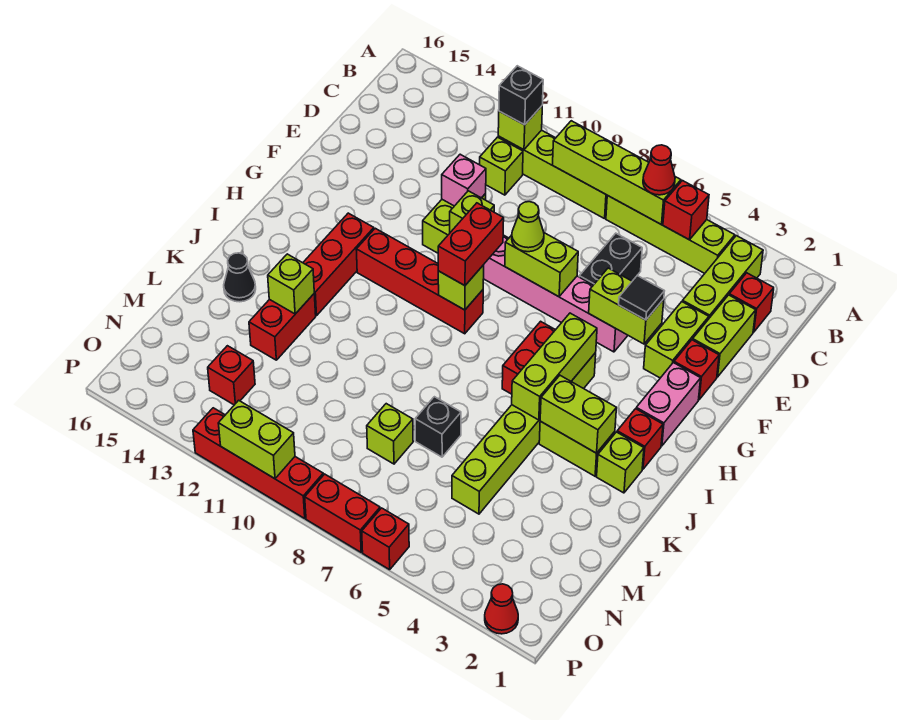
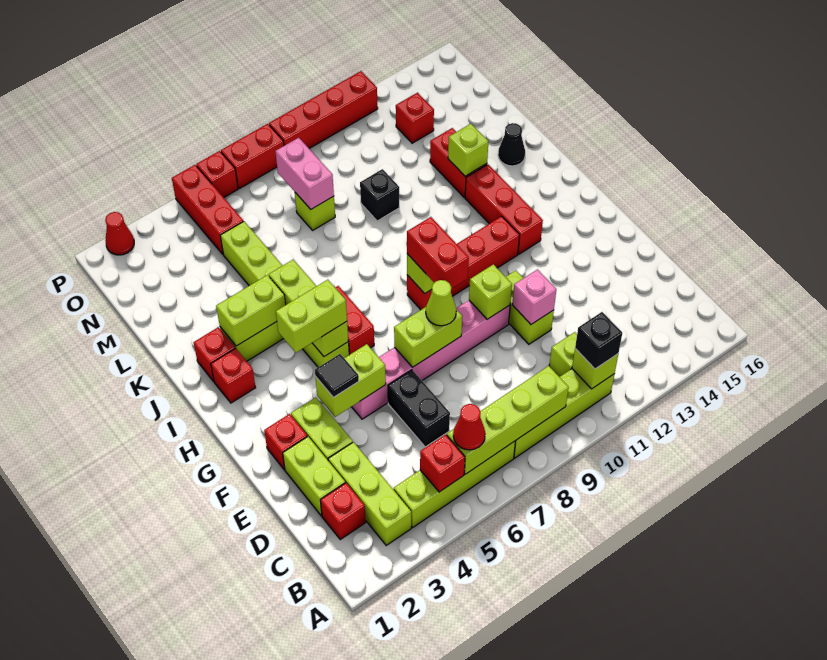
pink brick G2:H2 level 1 -> pink brick M8:N8 level 2
lime brick J2 level 1 -> red brick J2 level 1
black brick L7 level 1 -> black brick L10 level 1
none -> red brick N5:P5 level 1
lime brick P10:P11 level 2 -> lime brick H4:H5 level 3

